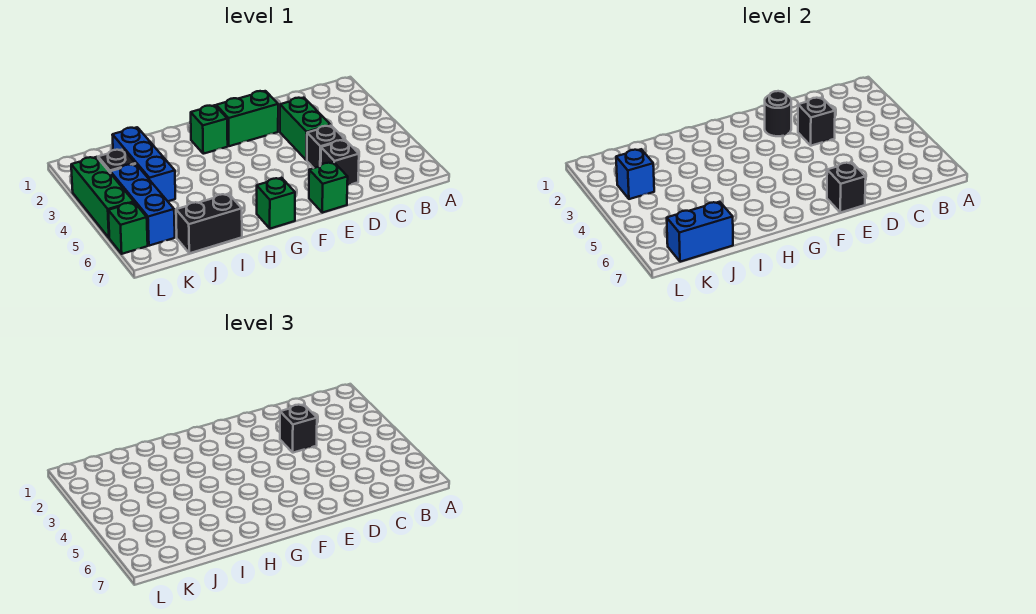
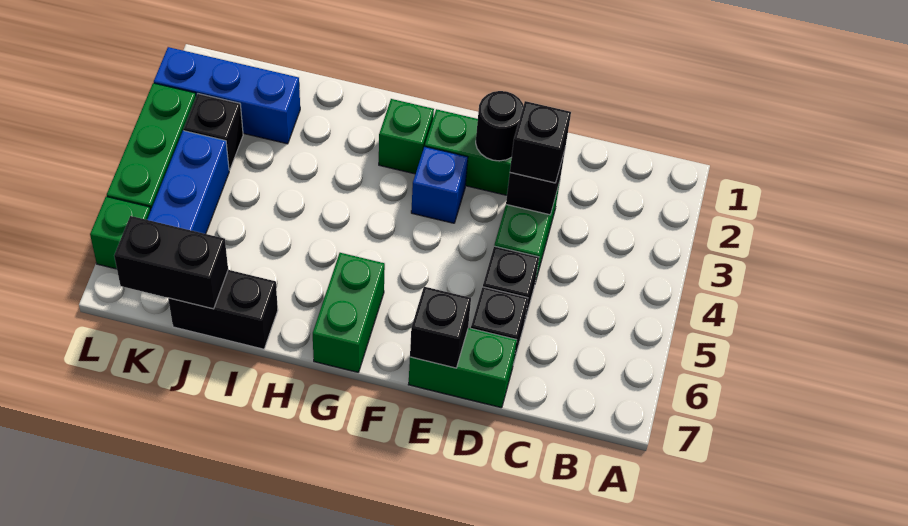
green brick E7 level 1 -> green brick D7:E7 level 1
green brick G7 level 1 -> green brick G6:G7 level 1
blue brick J2:J4 level 1 -> blue brick J2:L2 level 1
blue brick J7:K7 level 2 -> black brick J7:K7 level 2
blue brick K3 level 2 -> blue brick F3 level 1

